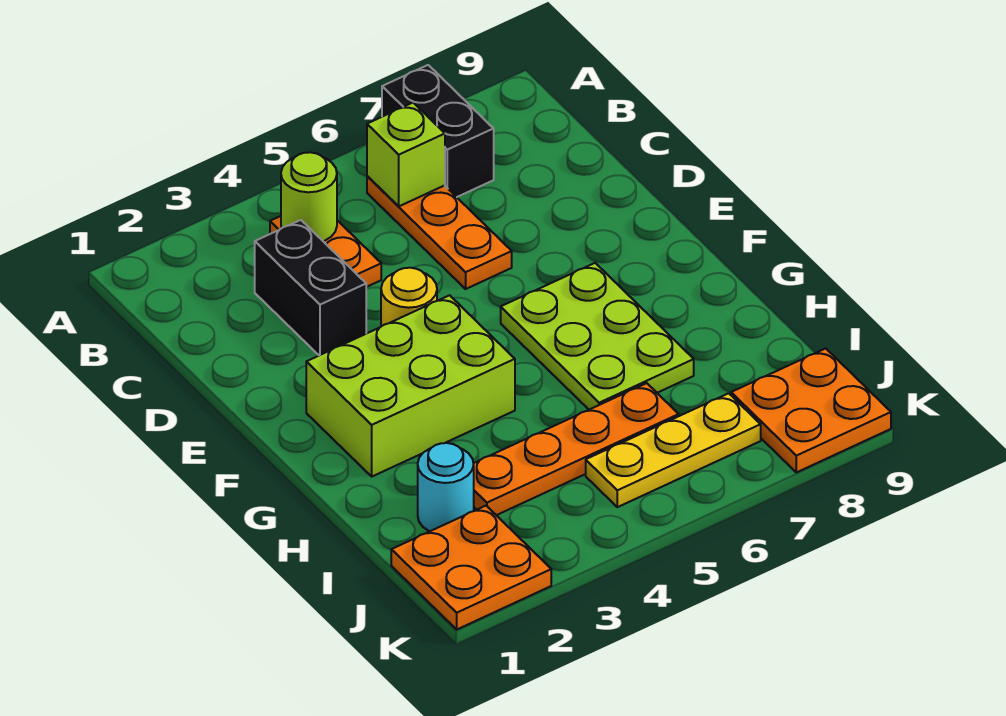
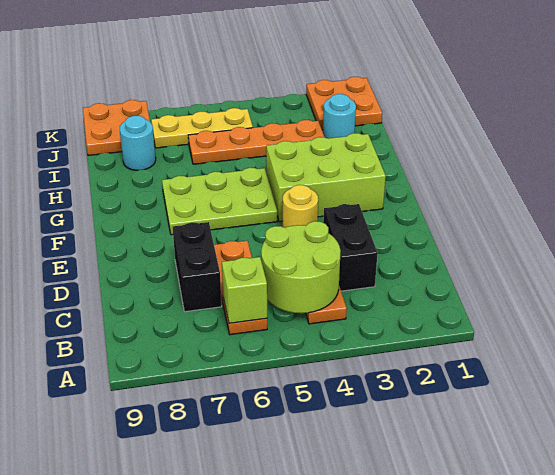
black brick A7:B7 level 1 -> black brick C7:D7 level 1
lime round brick B4 level 2 -> lime round brick B4:C5 level 2
lime plate F6:H7 level 1 -> lime plate F5:G7 level 1
none -> cyan round brick I8 level 1

